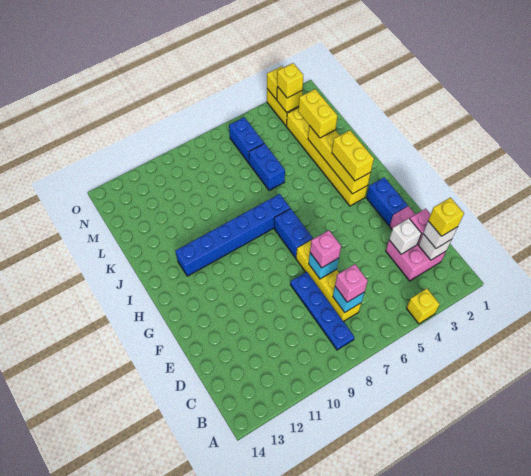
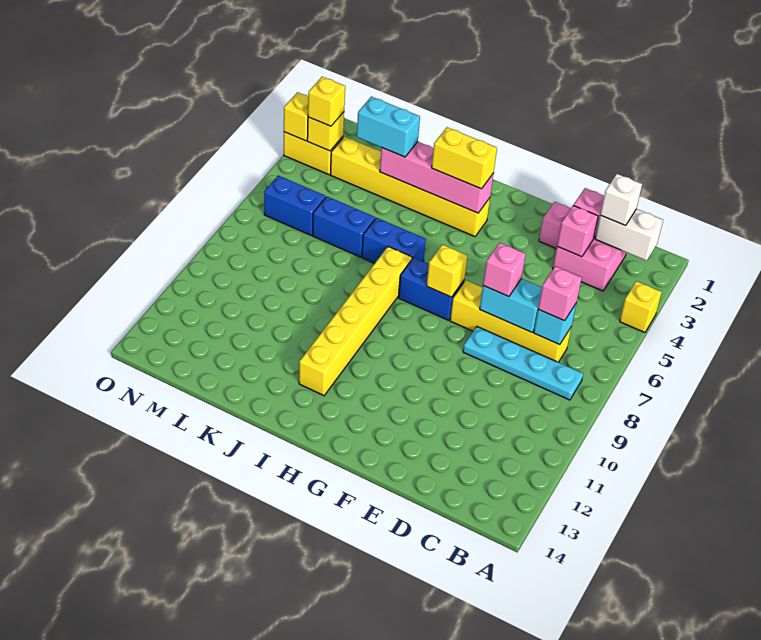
blue plate B8:E8 level 1 -> cyan plate B8:E8 level 1
white brick C2 level 2 -> white brick B2:C2 level 2
yellow brick C2 level 4 -> yellow brick G7 level 2
white brick D3 level 2 -> pink brick D3 level 2
cyan brick E7 level 2 -> cyan brick D7:E7 level 2
blue brick F2:G2 level 1 -> blue brick I6:J6 level 1
yellow brick H3:K3 level 2 -> pink brick H3:K3 level 2
blue brick I7:I12 level 1 -> yellow brick I7:I12 level 1
yellow brick K3:L3 level 3 -> cyan brick K3:L3 level 3

